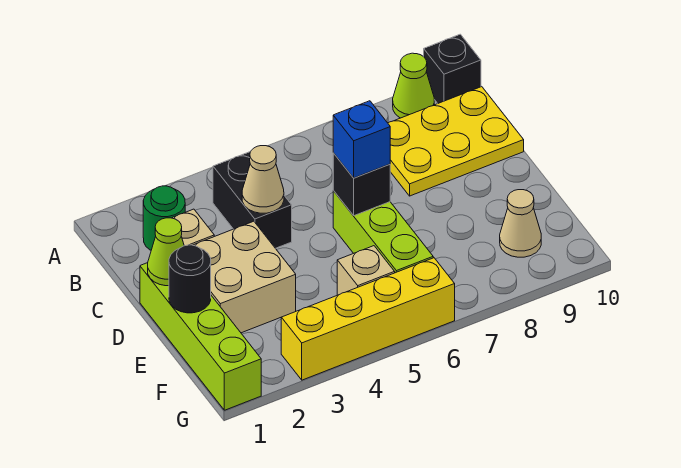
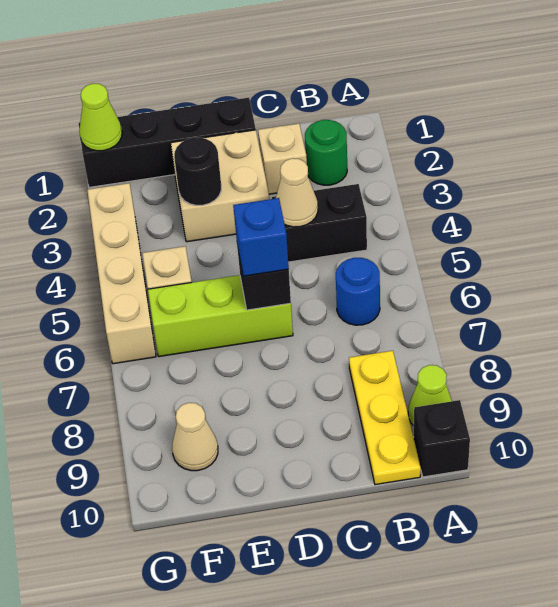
none -> blue round brick B6 level 1
yellow plate B8:C10 level 1 -> yellow plate B8:B10 level 1
lime brick D1:G1 level 1 -> black brick D1:G1 level 1
lime cone D1 level 2 -> lime cone G1 level 2
black round brick E1 level 2 -> black round brick E3 level 2
yellow brick G3:G6 level 1 -> tan brick G3:G6 level 1

